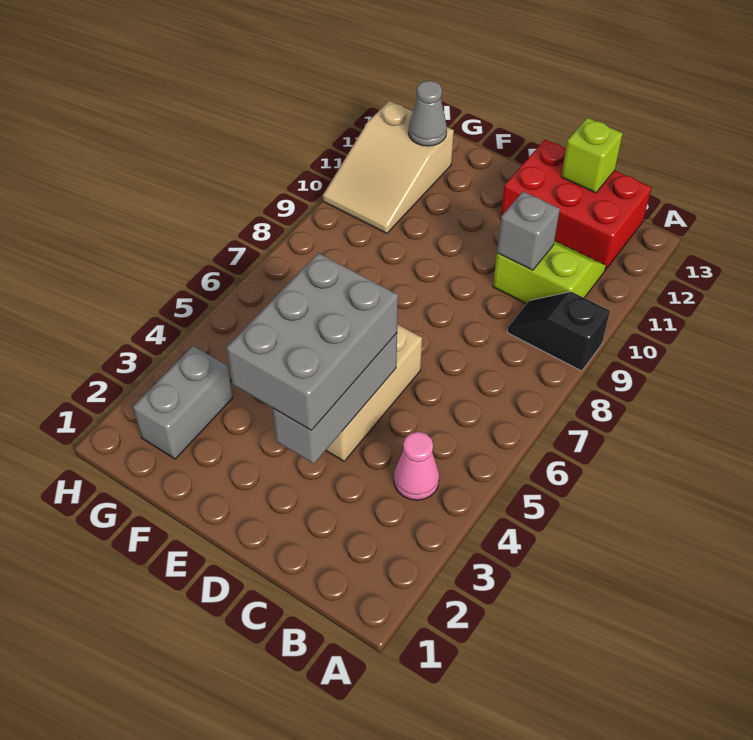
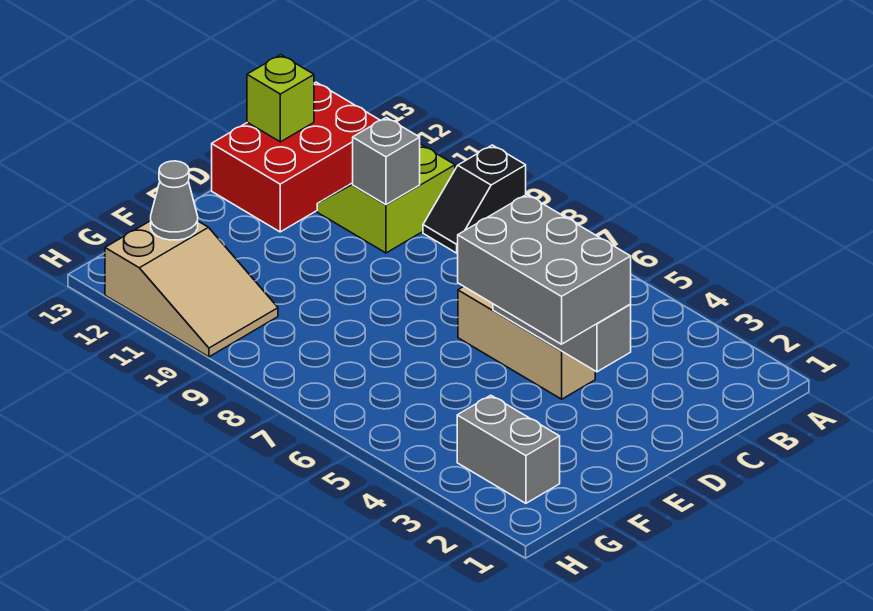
pink cone B4 level 1 -> none

